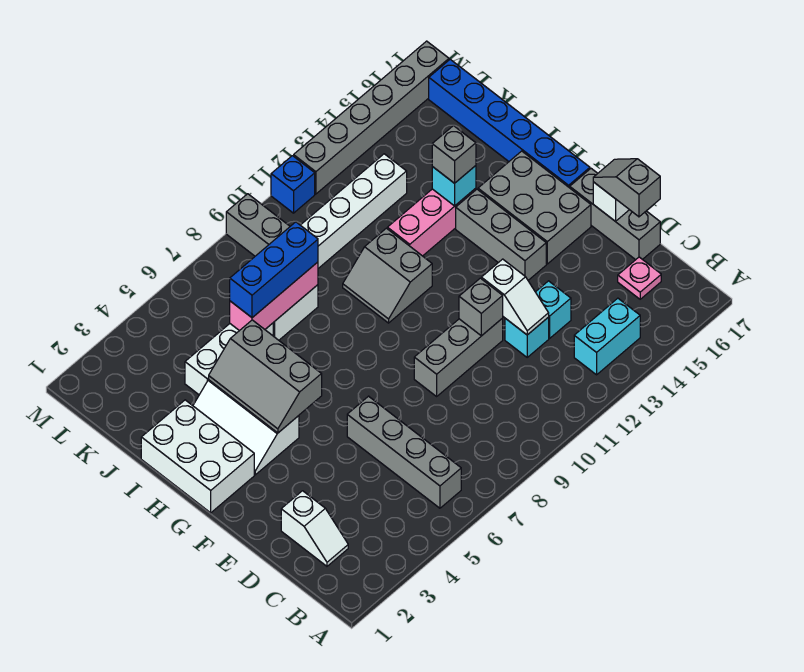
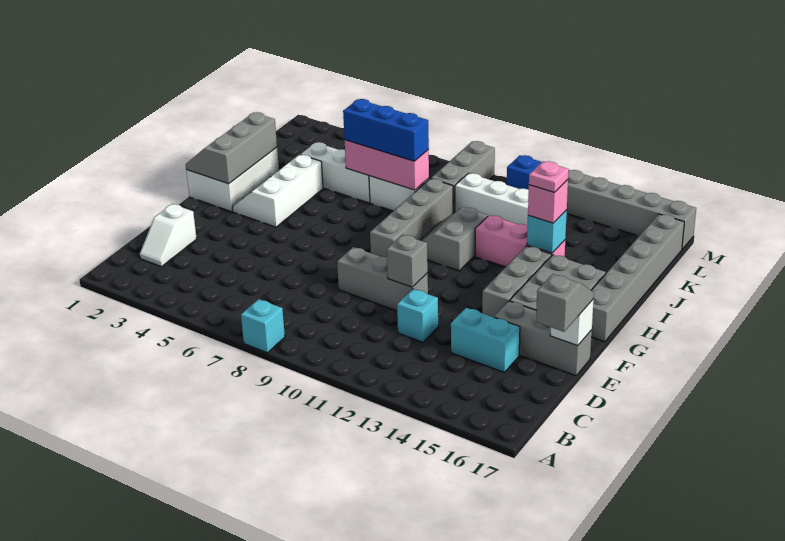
grey brick B6:E6 level 1 -> grey brick G9:J9 level 1
cyan brick B13:B14 level 1 -> cyan brick D14:D15 level 1
pink plate C16 level 1 -> pink plate I14 level 4
white slope D12:E12 level 2 top E -> none
cyan brick D13 level 1 -> cyan brick A8 level 1
grey brick D17:F17 level 1 -> grey brick E15:E17 level 1
grey slope G4:I5 level 2 top 5 -> grey slope G1:I2 level 2 top 2
blue brick G17:L17 level 1 -> grey brick G17:L17 level 1
grey brick I14 level 3 -> pink brick I14 level 3

